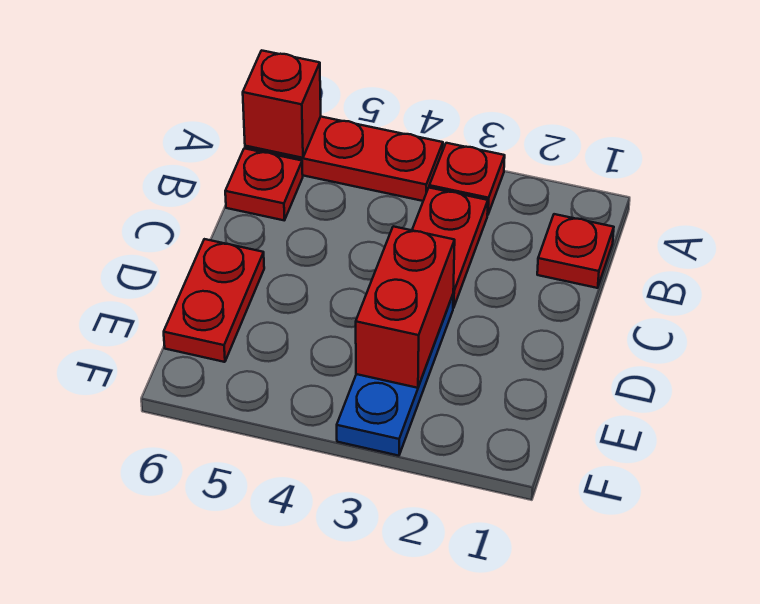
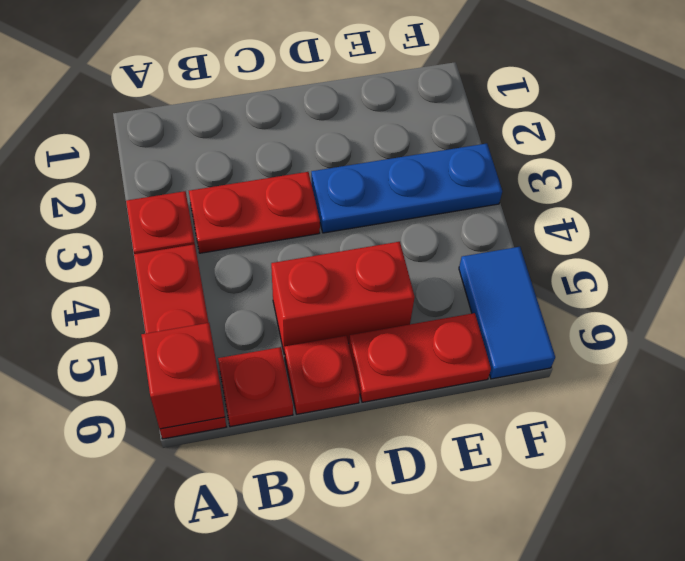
red plate B1 level 1 -> red plate C6 level 1
red brick D3:E3 level 2 -> red brick C5:D5 level 1
none -> blue tile F5:F6 level 1

